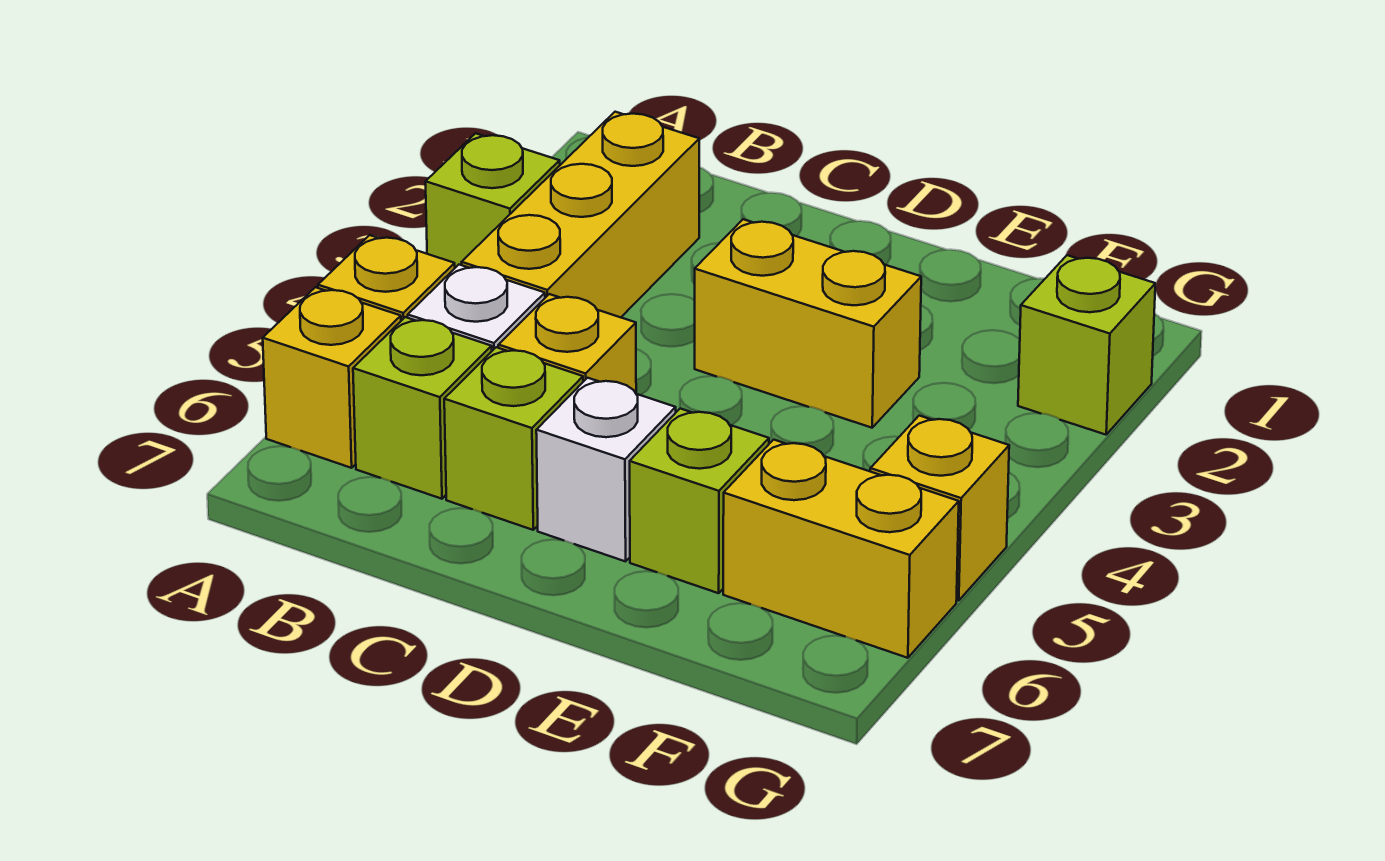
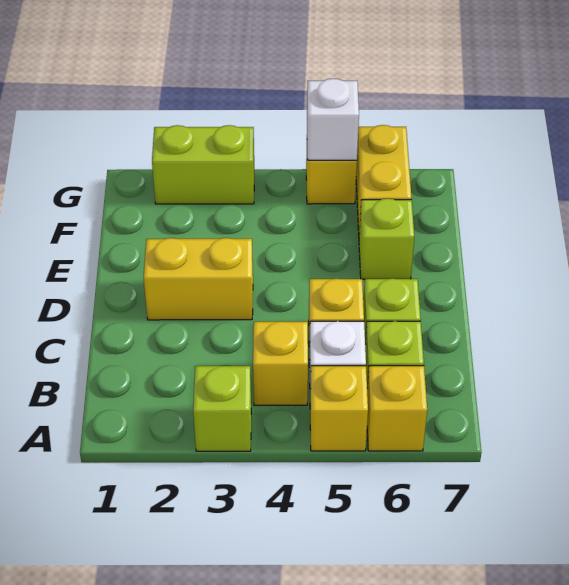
yellow brick B2:B4 level 1 -> yellow brick B4 level 1
yellow brick D3:E3 level 1 -> yellow brick D2:D3 level 1
white brick D6 level 1 -> white brick G5 level 2
lime brick G2 level 1 -> lime brick G2:G3 level 1

